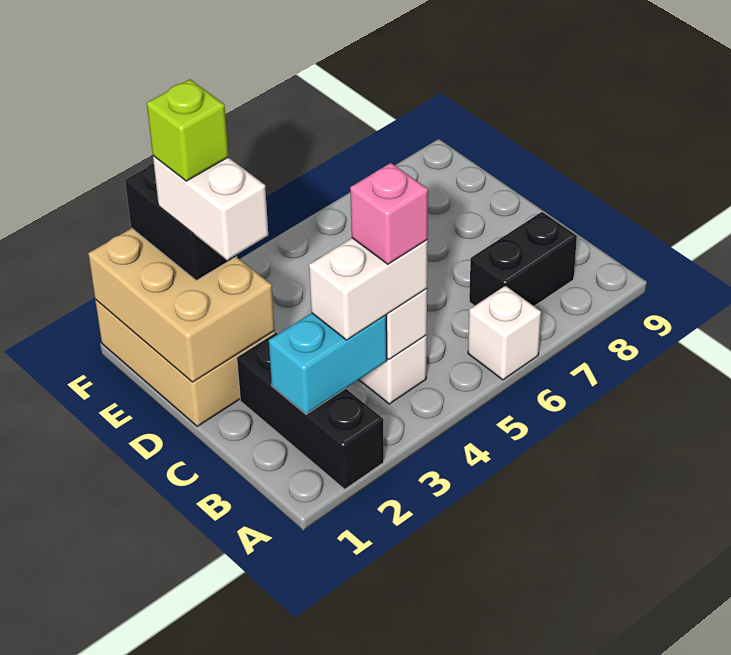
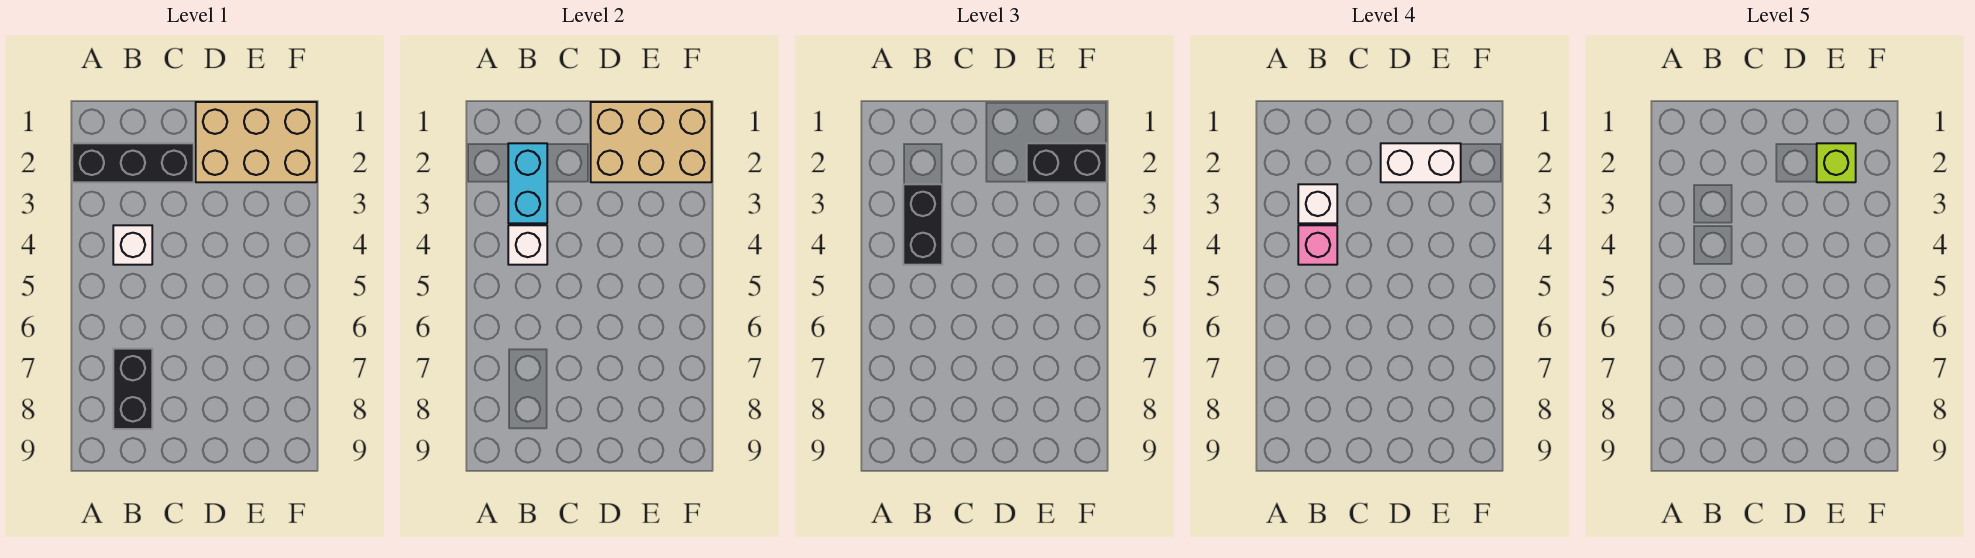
white brick A6 level 1 -> white brick B3 level 4
white brick B3:B4 level 3 -> black brick B3:B4 level 3

